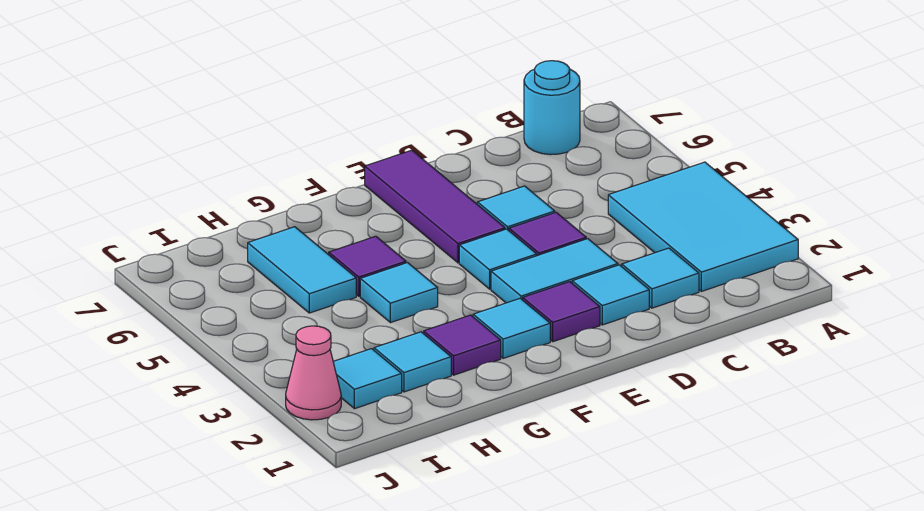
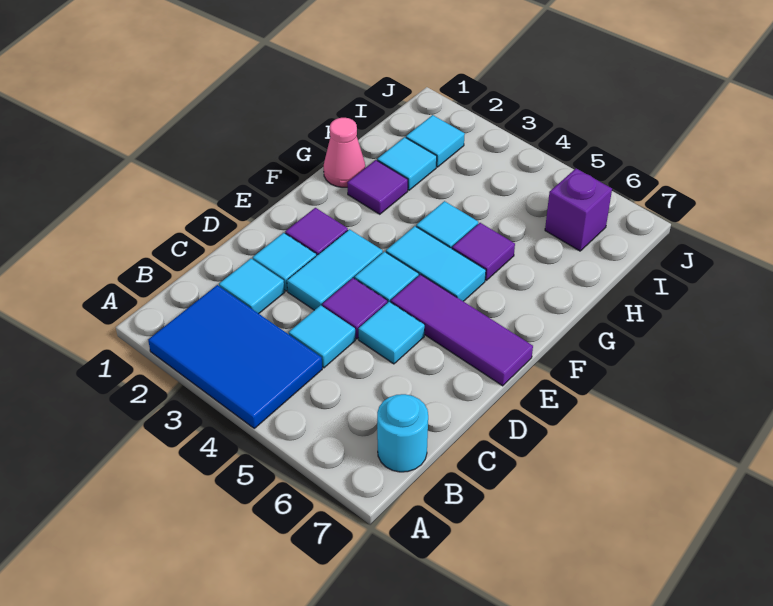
cyan tile A2:B4 level 1 -> blue tile A2:B4 level 1
cyan tile F2 level 1 -> cyan tile C4 level 1
cyan tile H5:H6 level 1 -> cyan tile F4:F5 level 1
none -> purple brick I6 level 1
pink cone J2 level 1 -> pink cone G1 level 1

